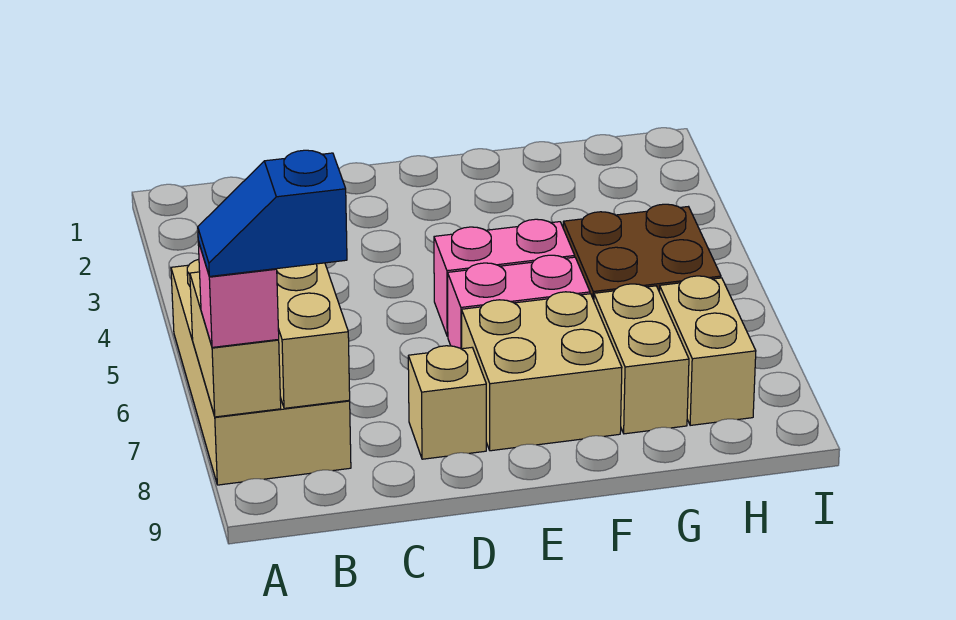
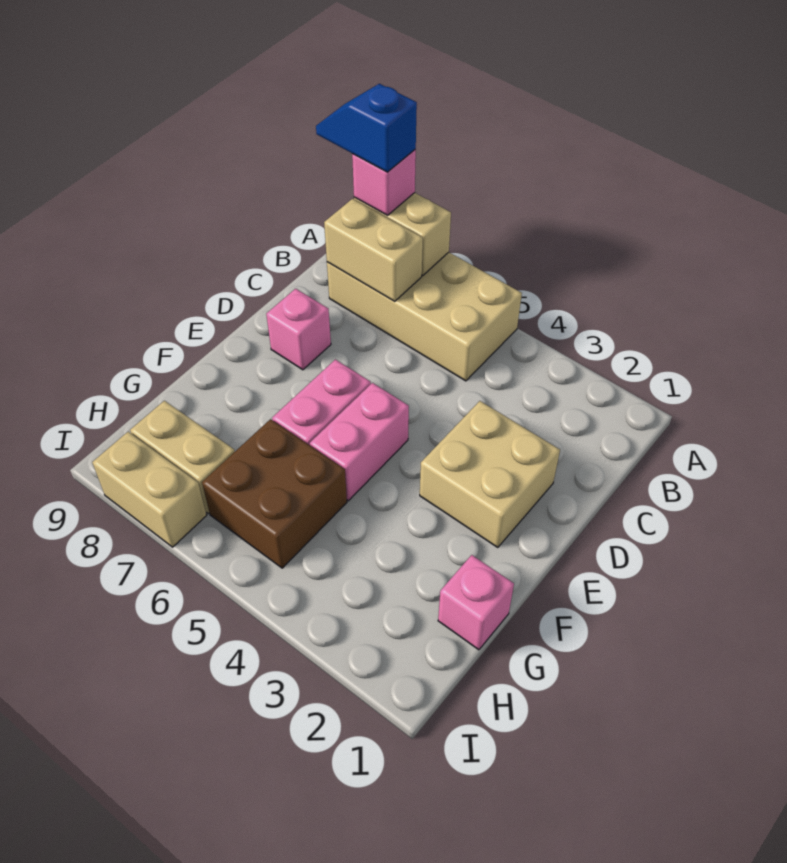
blue slope A8:B8 level 4 top B -> blue slope A8:A9 level 4 top 8
tan brick D8 level 1 -> pink brick D8 level 1
tan brick E7:F8 level 1 -> tan brick D2:E3 level 1
none -> pink brick G1 level 1
tan brick G7:G8 level 1 -> tan brick I7:I8 level 1

